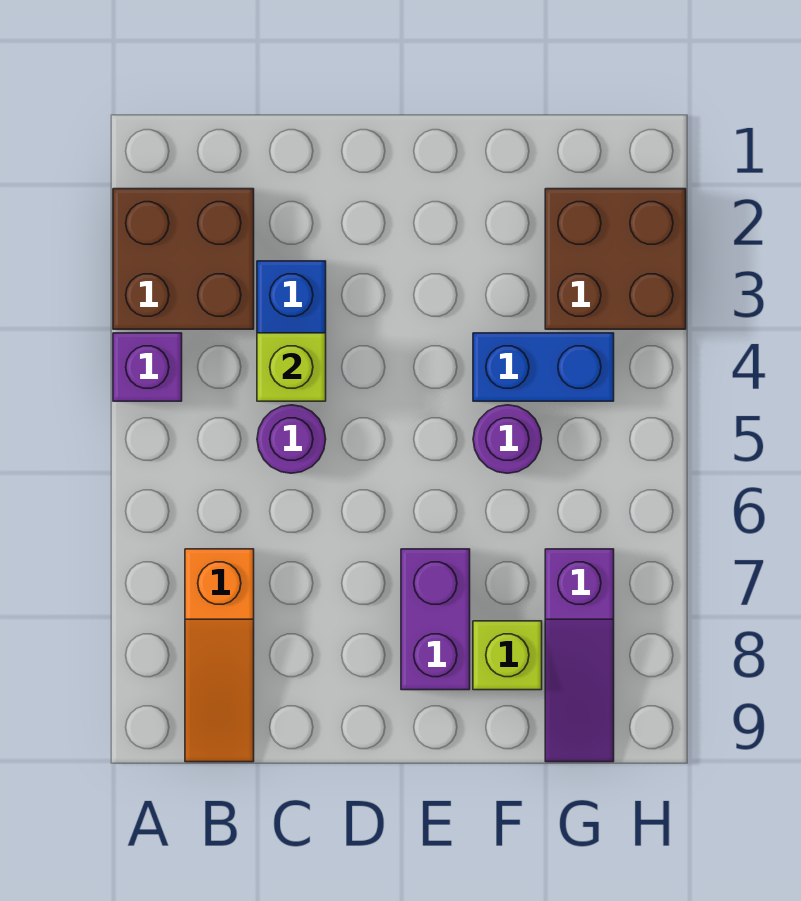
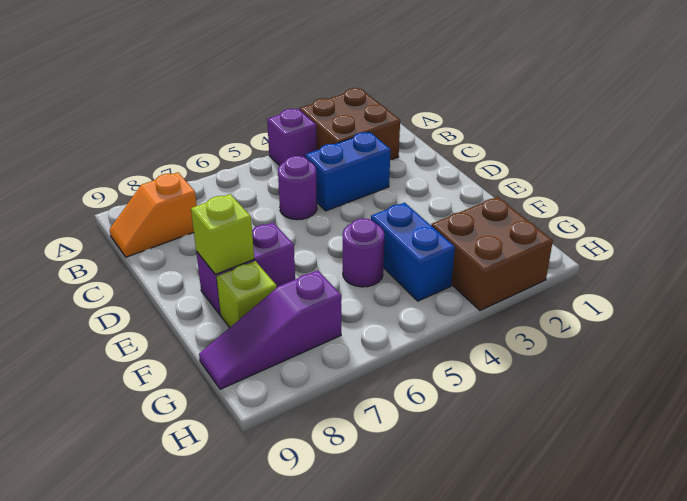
orange slope B7:B9 level 1 top 7 -> orange slope B8:B9 level 1 top 8
lime brick C4 level 2 -> lime brick E8 level 2

